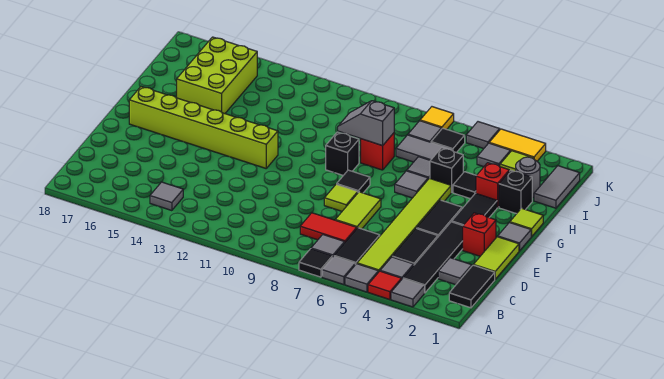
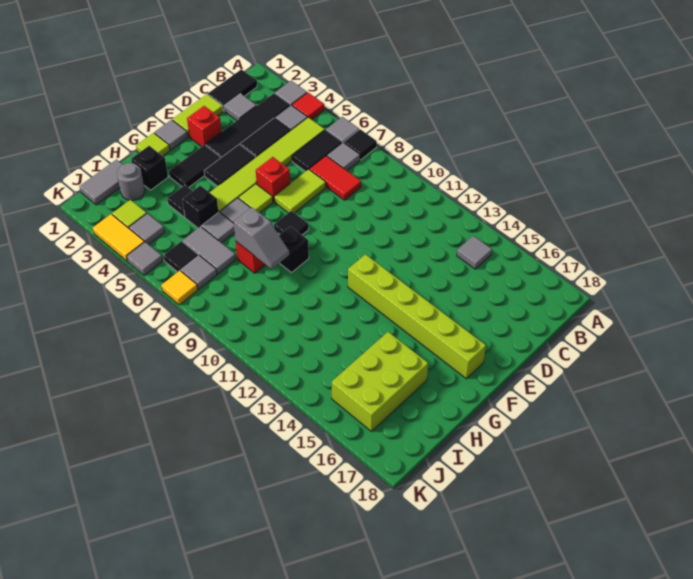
grey tile A5 level 1 -> none
lime tile E8 level 1 -> lime tile F6 level 1
red brick H3 level 1 -> red brick E6 level 1

